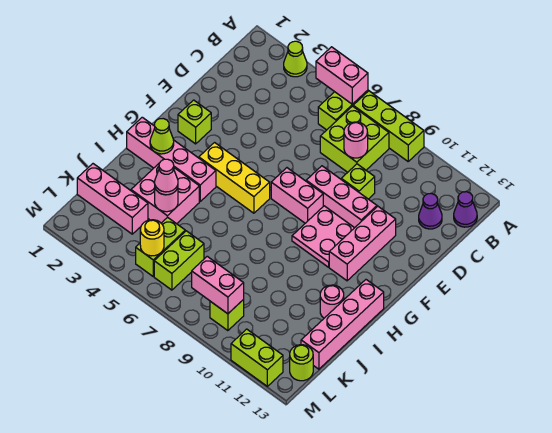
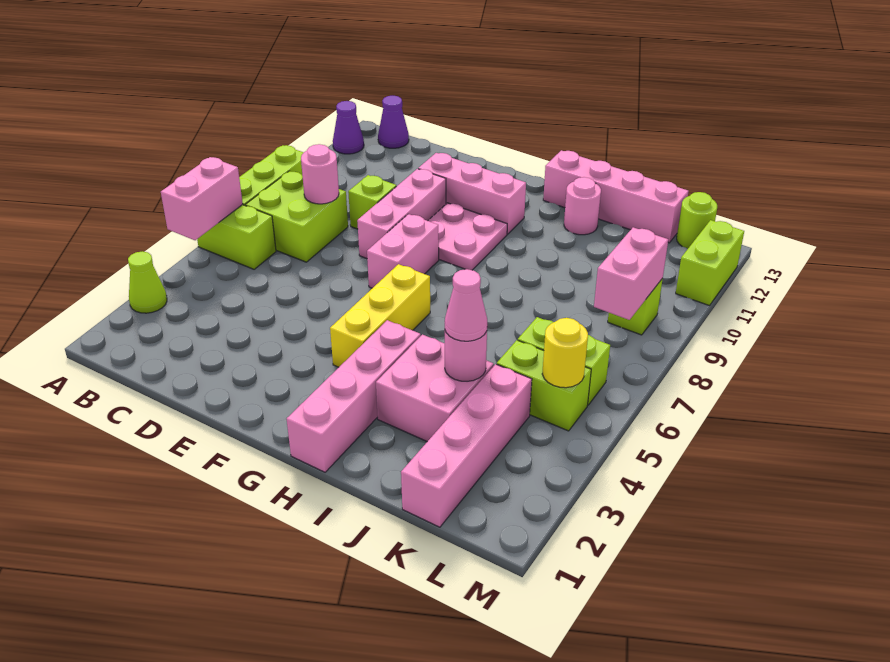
purple cone C12 level 1 -> purple cone A12 level 1
lime brick F2 level 1 -> none
lime cone H2 level 2 -> none
pink brick K1:K3 level 1 -> pink brick K1:K4 level 1

